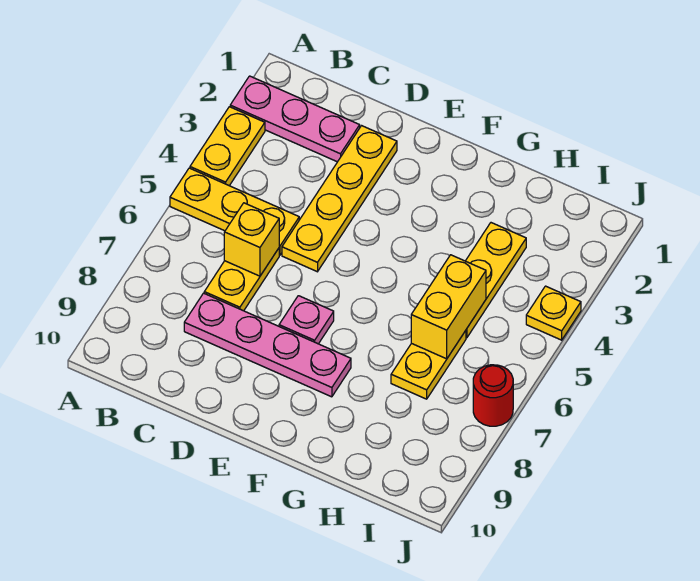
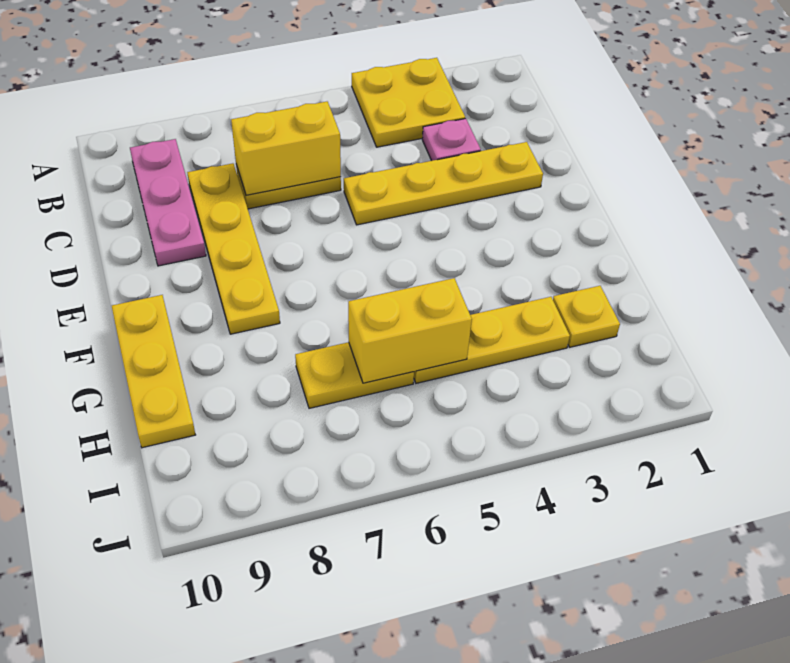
pink plate A2:C2 level 1 -> pink plate B9:D9 level 1
yellow plate A3:A4 level 1 -> yellow plate A3:B4 level 1
yellow plate A5:C5 level 1 -> yellow plate F10:H10 level 1
yellow brick C6 level 2 -> yellow brick C6:C7 level 2
pink plate C8:F8 level 1 -> yellow plate C8:F8 level 1
pink plate E7 level 1 -> pink plate C3 level 1
yellow plate J4 level 1 -> yellow plate H2 level 1
red round brick J7 level 1 -> none

